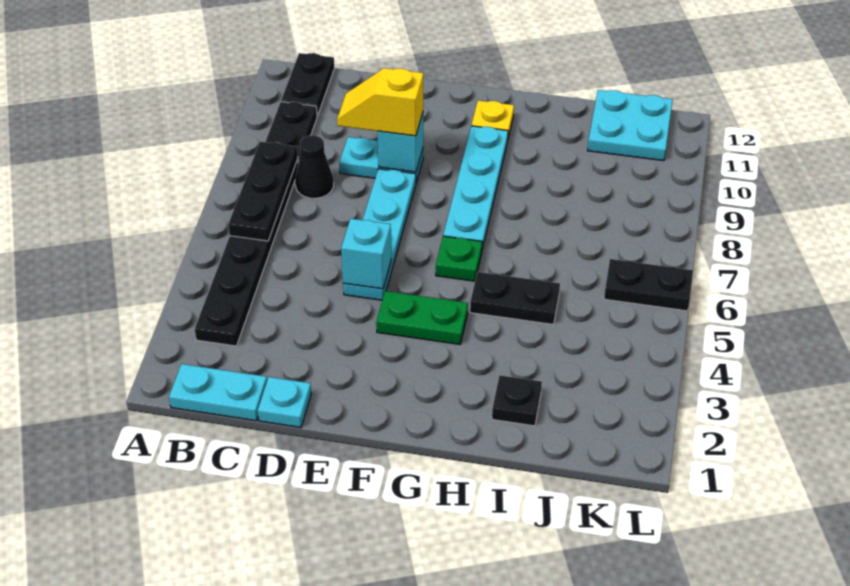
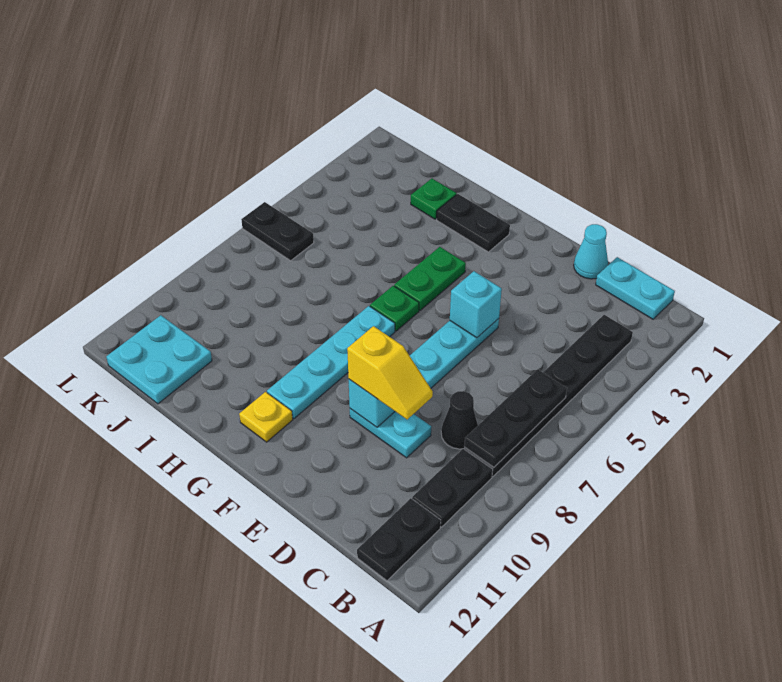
cyan plate D1 level 1 -> cyan cone D1 level 1
green plate F4:G4 level 1 -> green plate G4:G5 level 1
black plate H5:I5 level 1 -> black plate G2:H2 level 1
black plate I2 level 1 -> green plate I2 level 1

